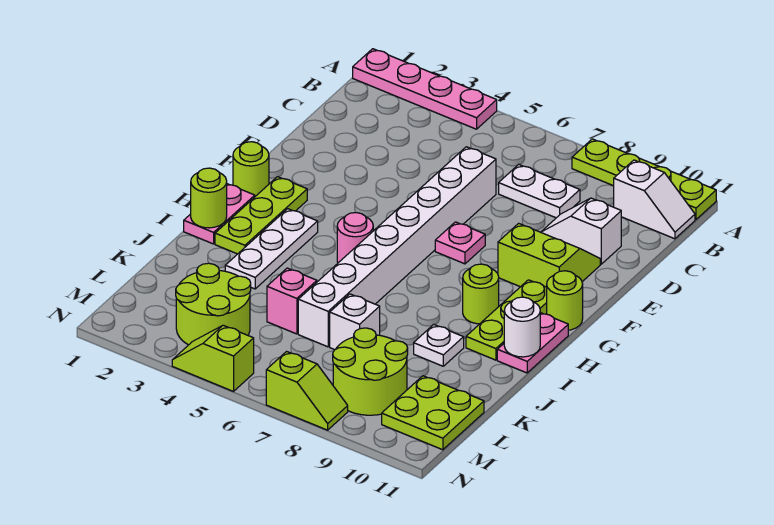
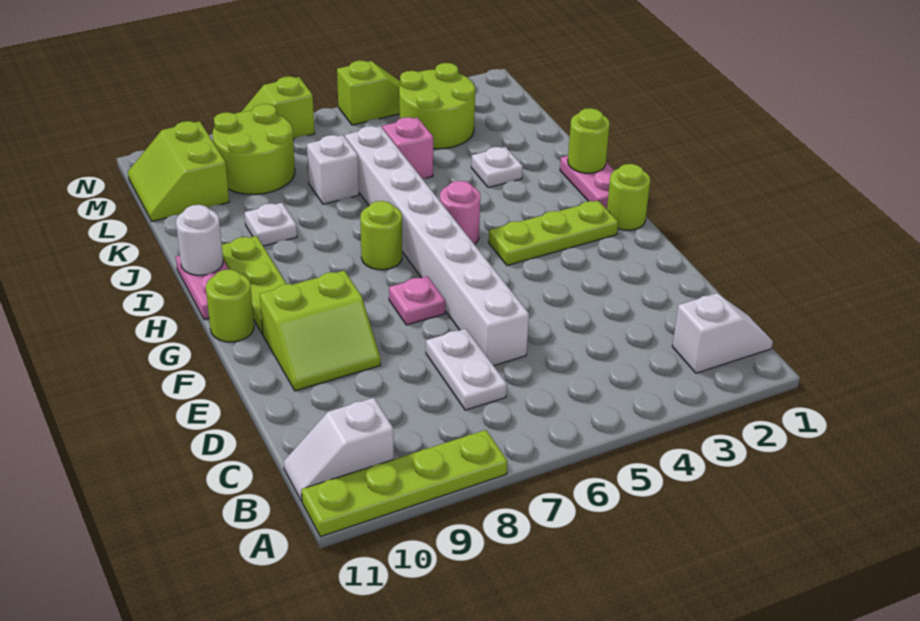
pink plate A1:A4 level 1 -> none
white plate C7:C8 level 1 -> white plate C7:D7 level 1
white slope D9:D10 level 1 top 10 -> white slope B1:B2 level 1 top 2
lime plate G2:I2 level 1 -> lime plate G2:G4 level 1
white plate H3:J3 level 1 -> white plate J3 level 1
lime round brick H9 level 1 -> lime round brick H7 level 1
lime plate L10:M11 level 1 -> lime slope L10:M11 level 1 top 10

